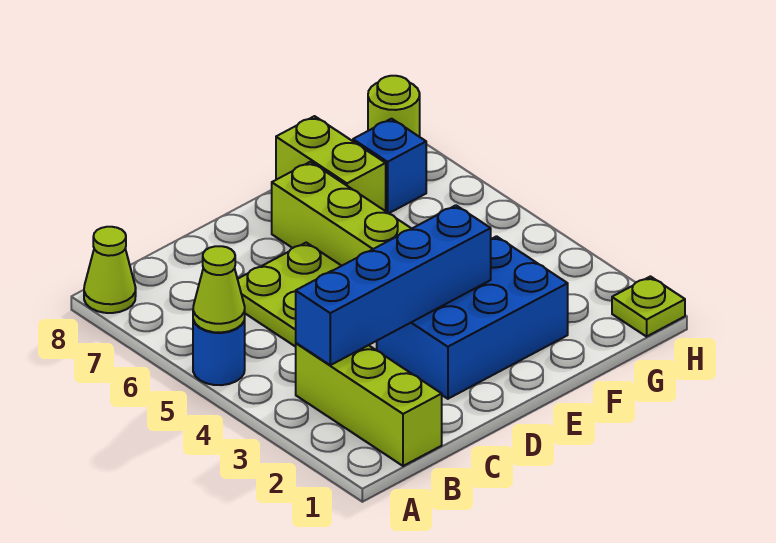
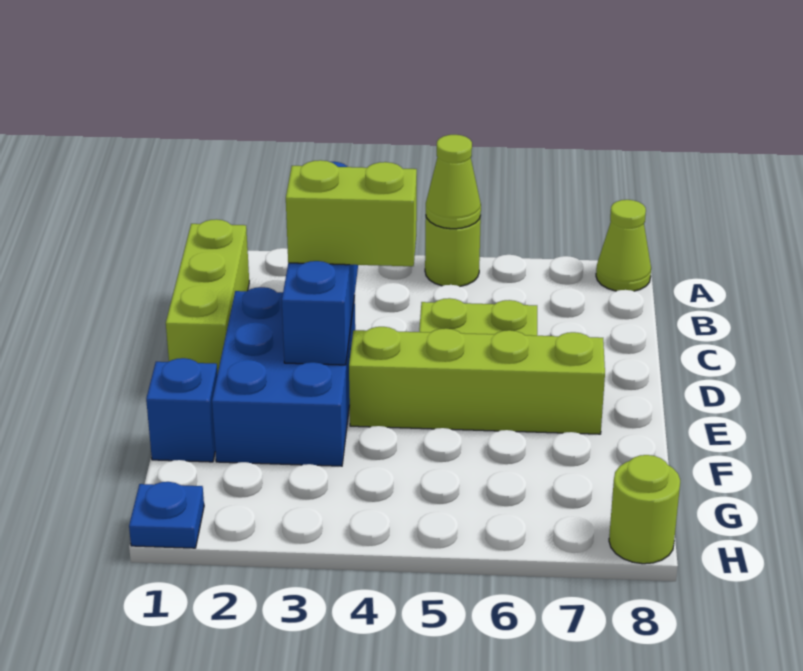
blue round brick A5 level 1 -> lime round brick A5 level 1
lime brick B1:B3 level 1 -> lime brick B1:D1 level 1
lime brick F7:F8 level 1 -> lime brick D3:D4 level 3
blue brick G7 level 1 -> blue brick F1 level 1
lime plate H1 level 1 -> blue plate H1 level 1

